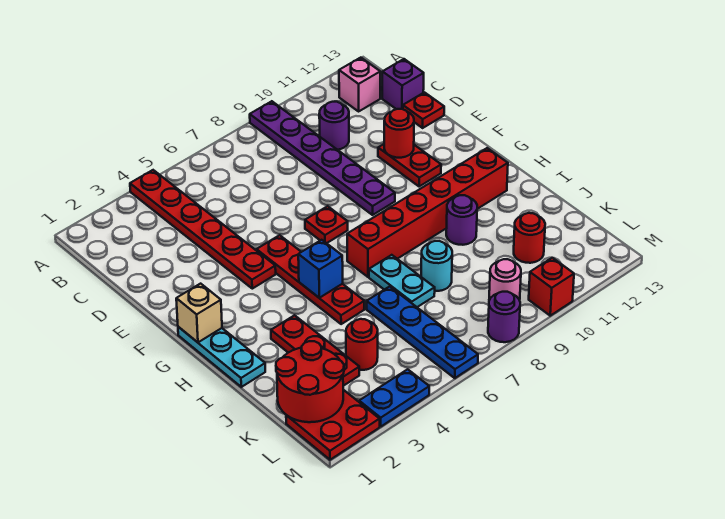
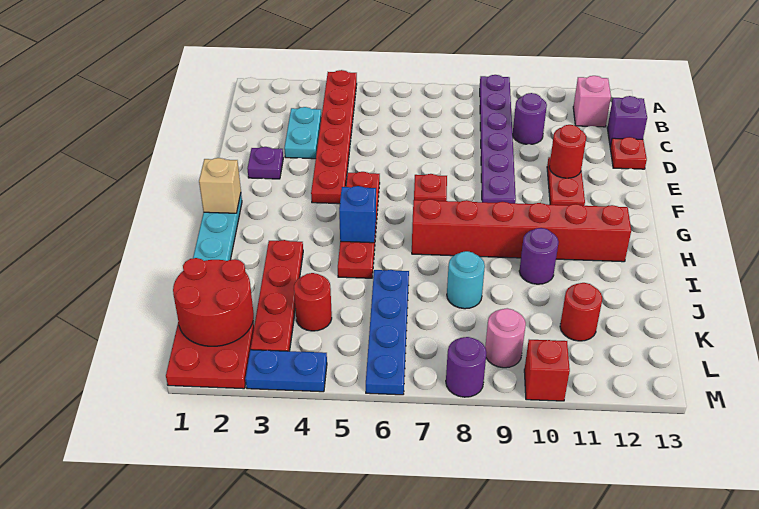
none -> purple plate E2 level 1
red plate I3:K3 level 1 -> red plate I3:L3 level 1
cyan plate I7:J7 level 1 -> cyan plate C3:D3 level 1

